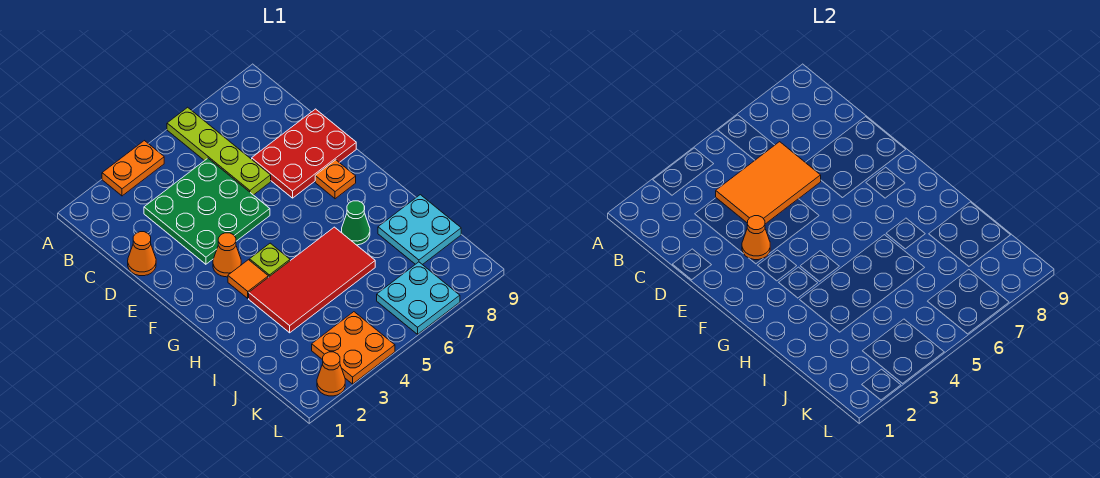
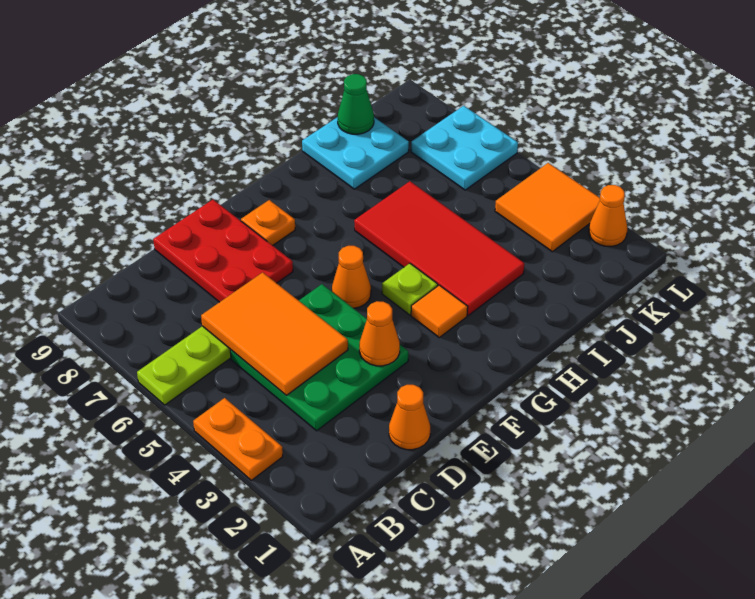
orange cone F3 level 1 -> orange cone F5 level 1
green cone H7 level 1 -> green cone J9 level 2
orange plate K3:L4 level 1 -> orange tile K3:L4 level 1

